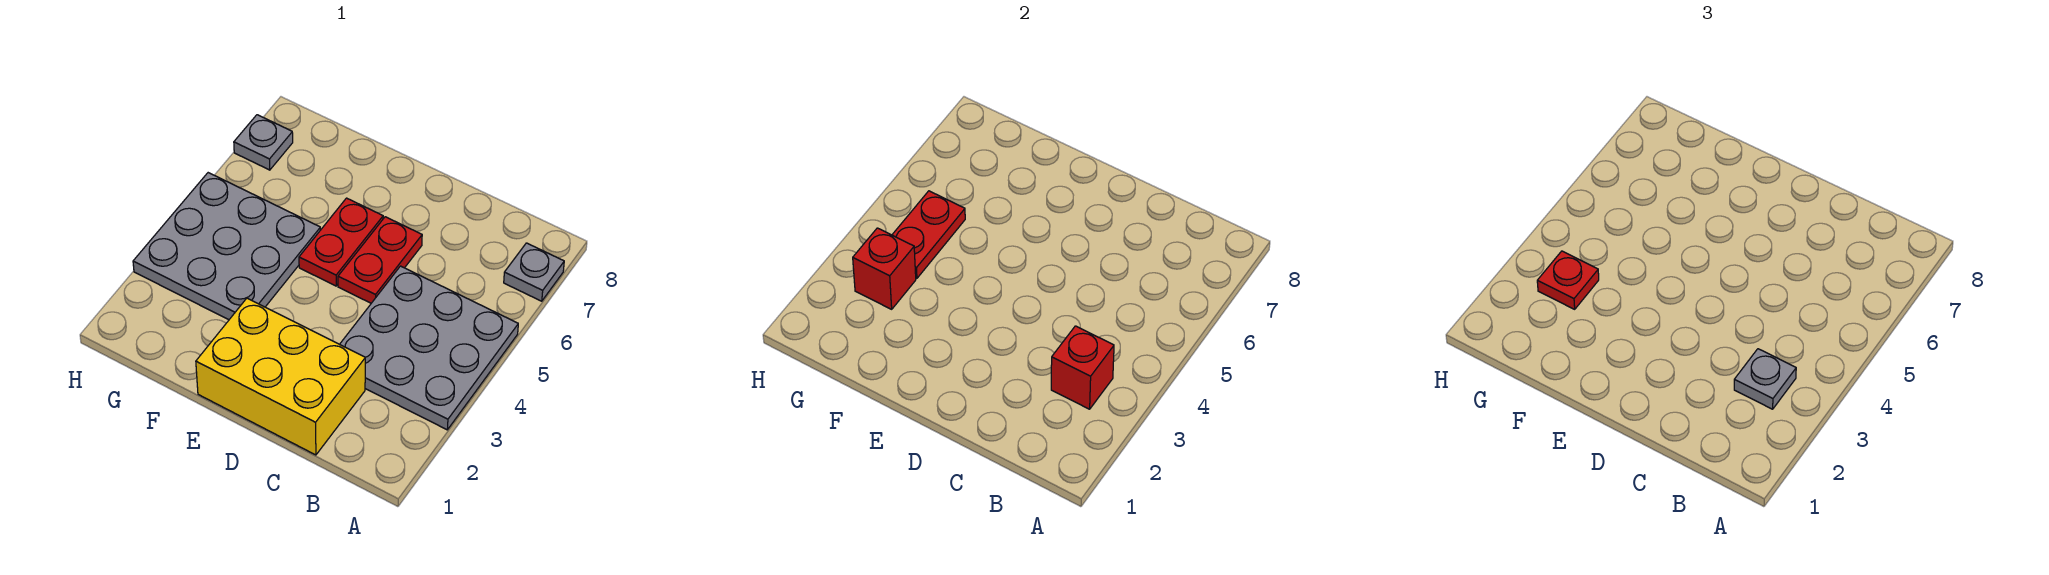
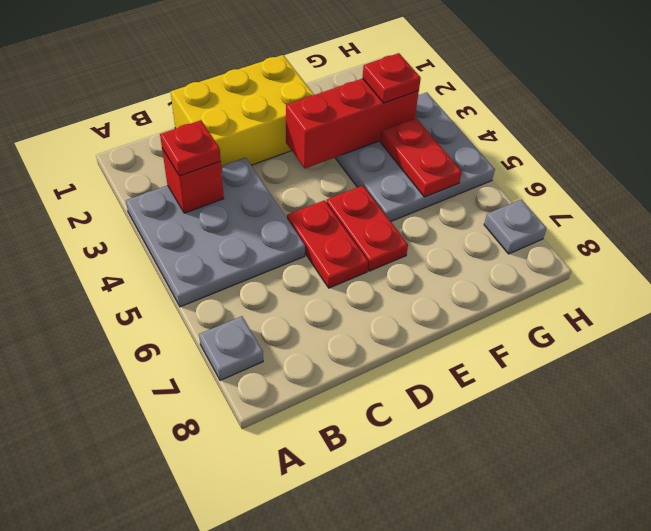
grey plate B3 level 3 -> red plate B3 level 3
red brick G3 level 2 -> red brick E3:G3 level 2

